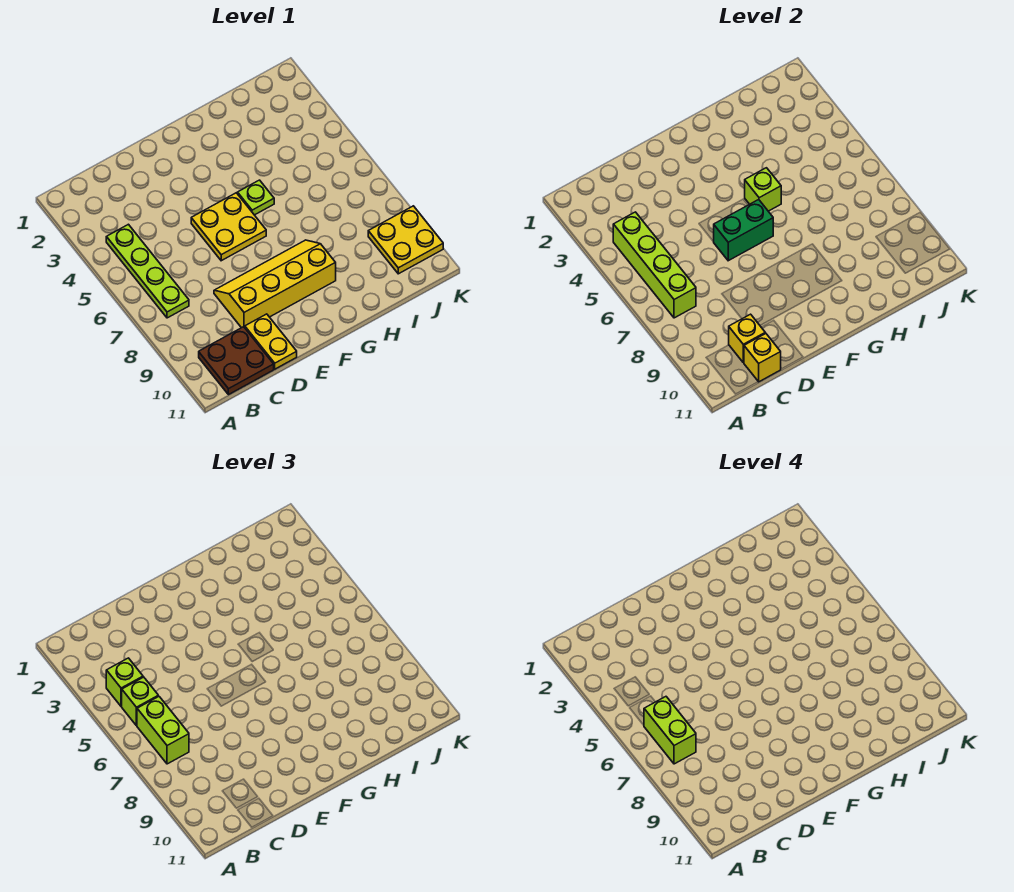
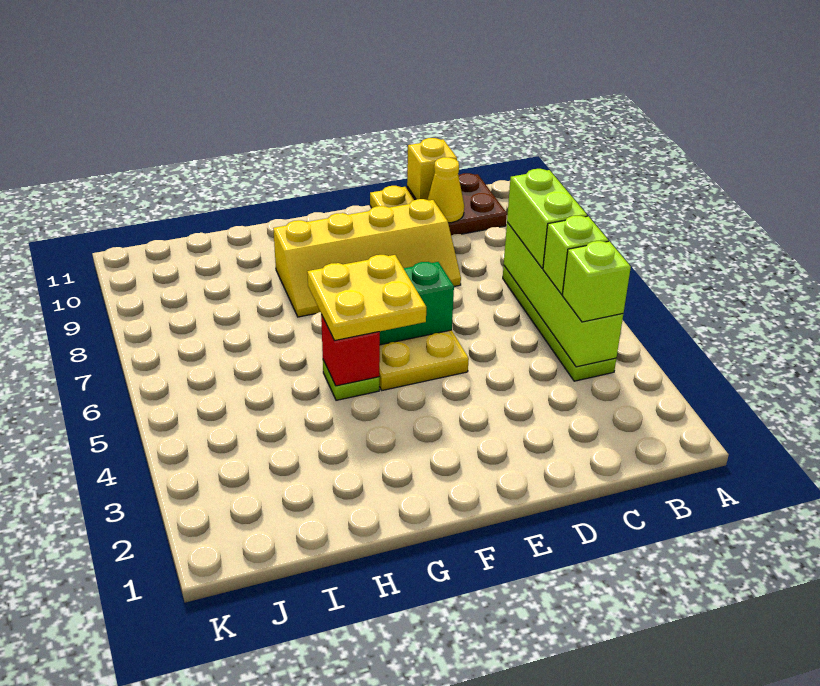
lime brick B6:B7 level 4 -> none
yellow brick C10 level 2 -> yellow cone C10 level 2
lime brick G5 level 2 -> red brick G5 level 2
yellow plate J9:K10 level 1 -> yellow plate F5:G6 level 3

